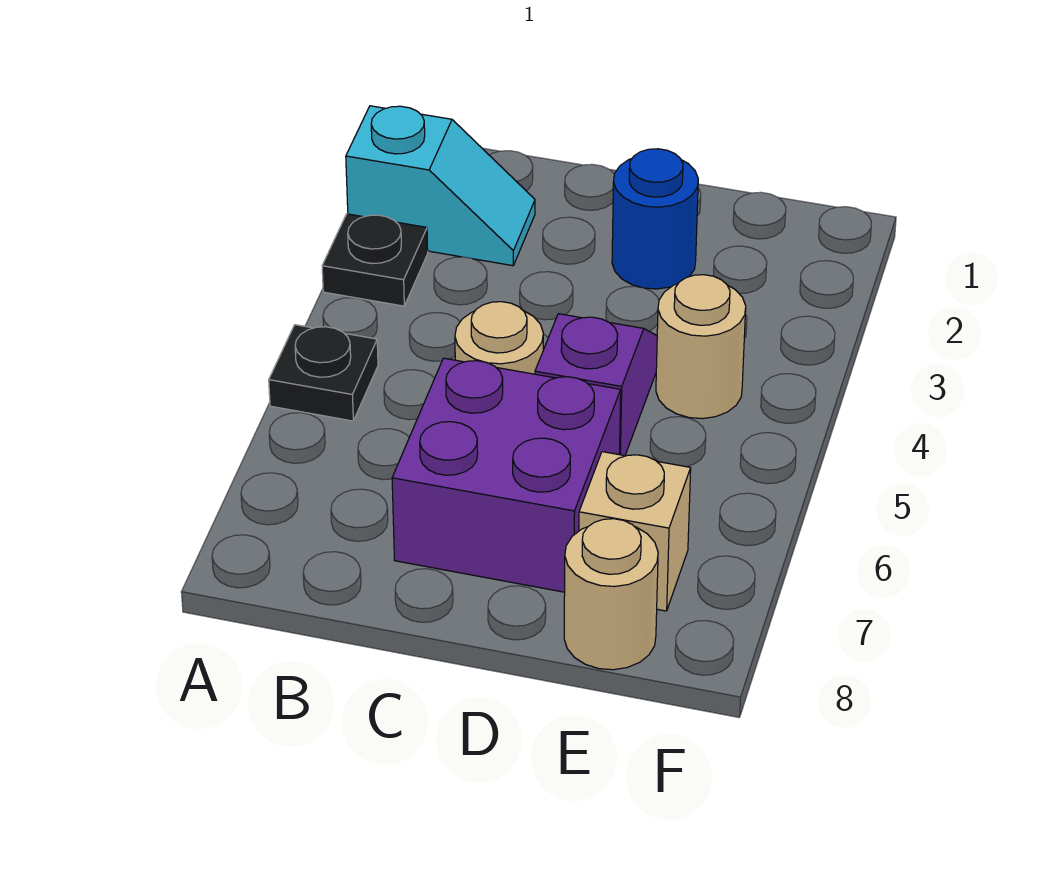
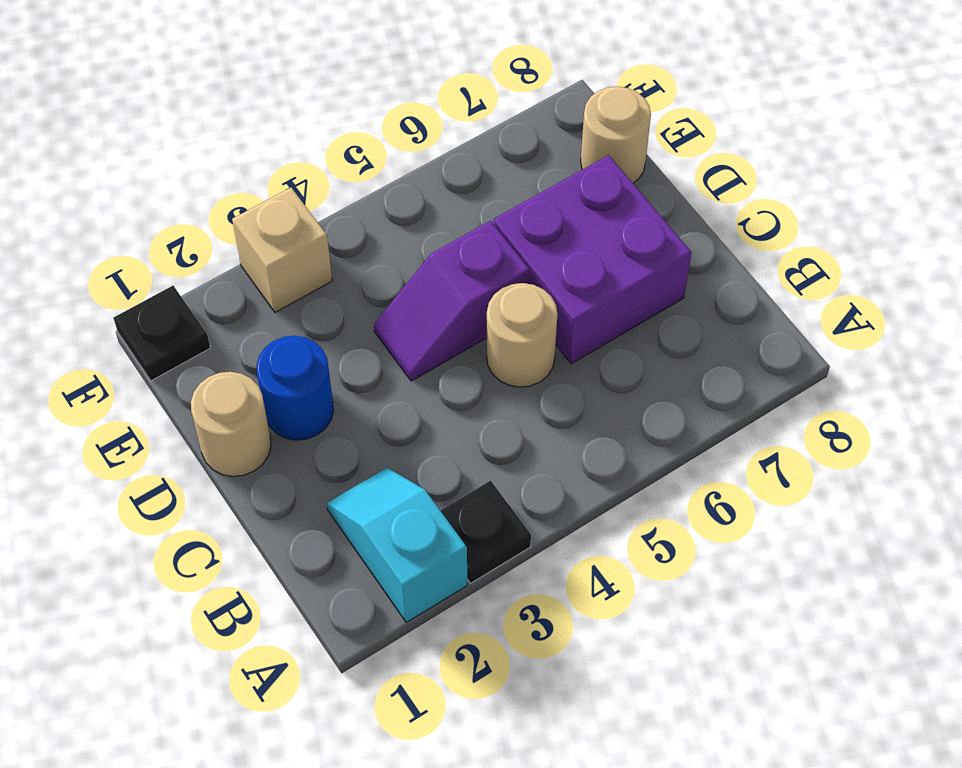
black plate A5 level 1 -> black plate F1 level 1
tan round brick E4 level 1 -> tan round brick D1 level 1
tan brick E7 level 1 -> tan brick F3 level 1

